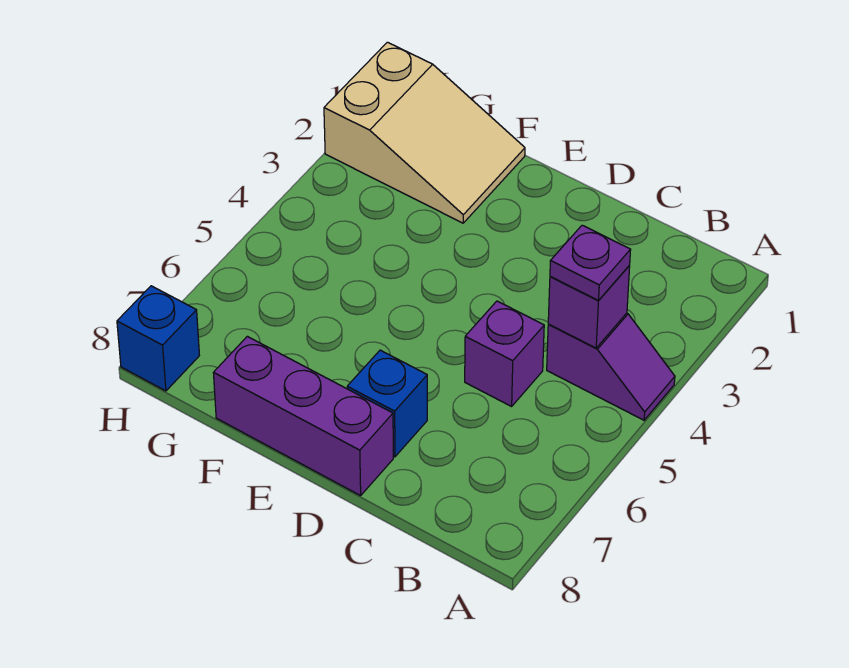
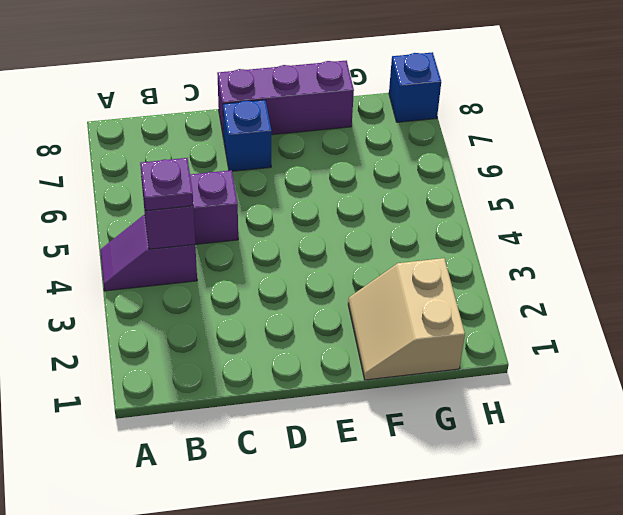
tan slope F1:H2 level 1 top H -> tan slope F1:G2 level 1 top G

